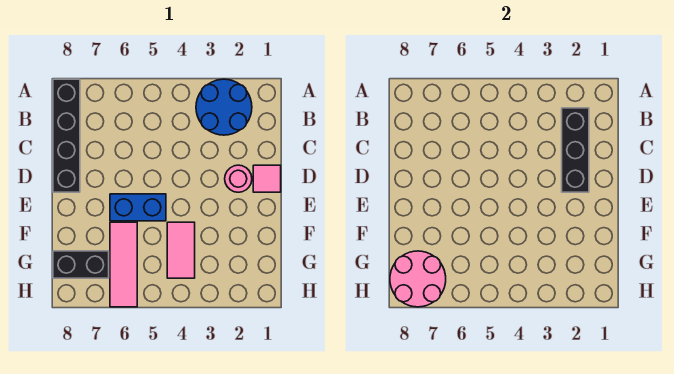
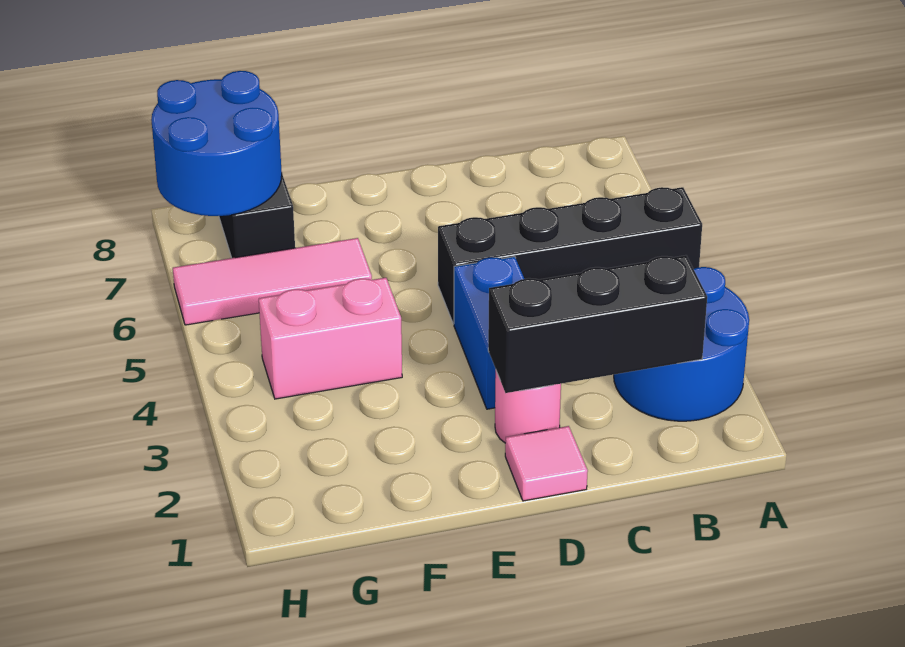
black brick A8:D8 level 1 -> black brick A5:D5 level 1
blue brick E5:E6 level 1 -> blue brick D3:D4 level 1
pink tile F4:G4 level 1 -> pink brick F4:G4 level 1
pink round brick G7:H8 level 2 -> blue round brick G7:H8 level 2

